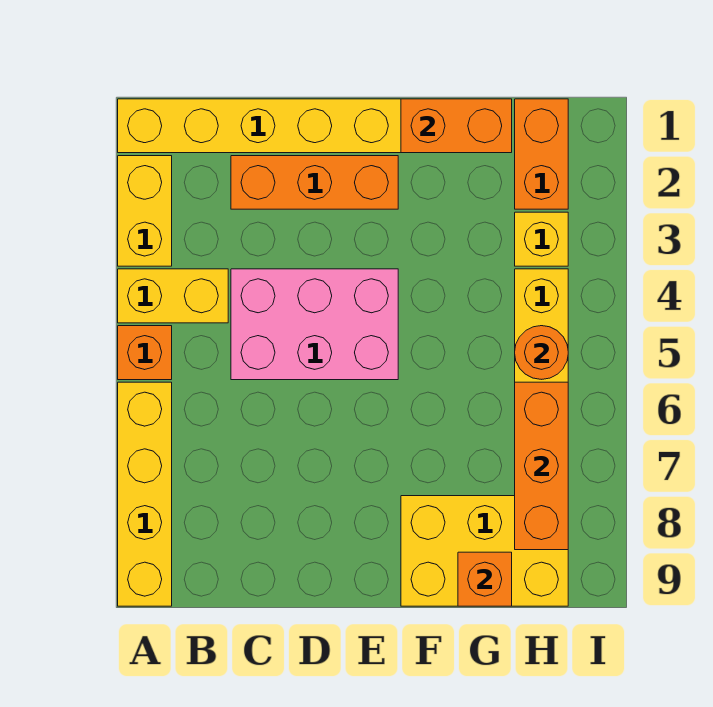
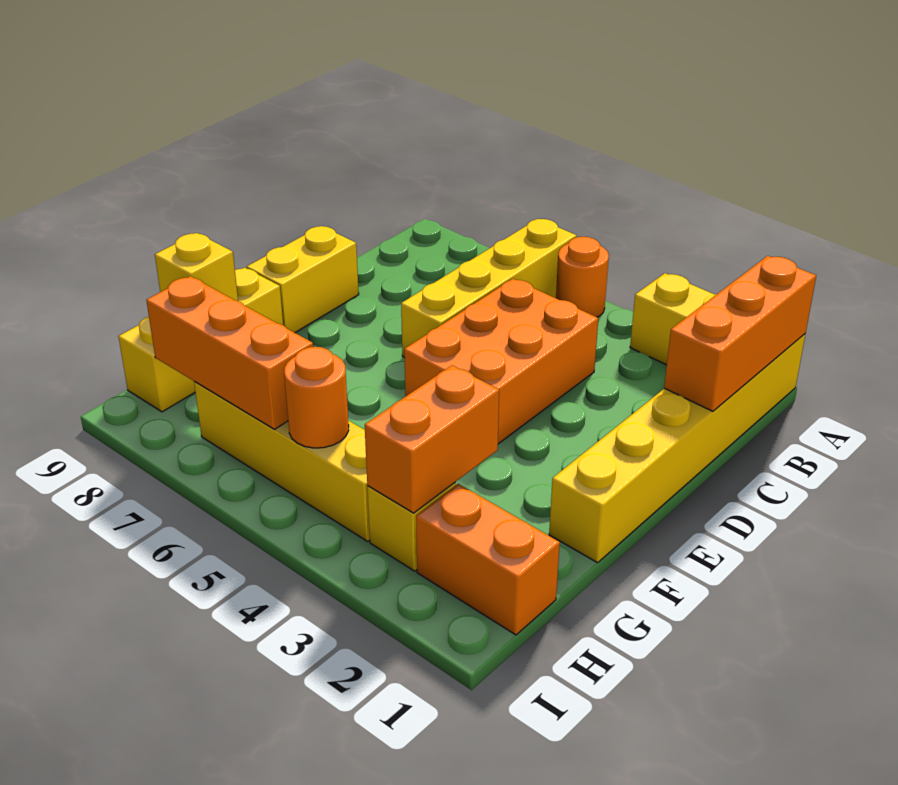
yellow brick A4:B4 level 1 -> yellow brick D9:E9 level 1
orange brick A5 level 1 -> orange round brick A5 level 1
yellow brick A6:A9 level 1 -> yellow brick A6:D6 level 1
orange brick C2:E2 level 1 -> orange brick A1:C1 level 2
pink brick C4:E5 level 1 -> orange brick C4:E5 level 1
orange brick F1:G1 level 2 -> orange brick G3:H3 level 2
yellow brick F8:H9 level 1 -> yellow brick F9:H9 level 1
orange brick G9 level 2 -> yellow brick G9 level 2

